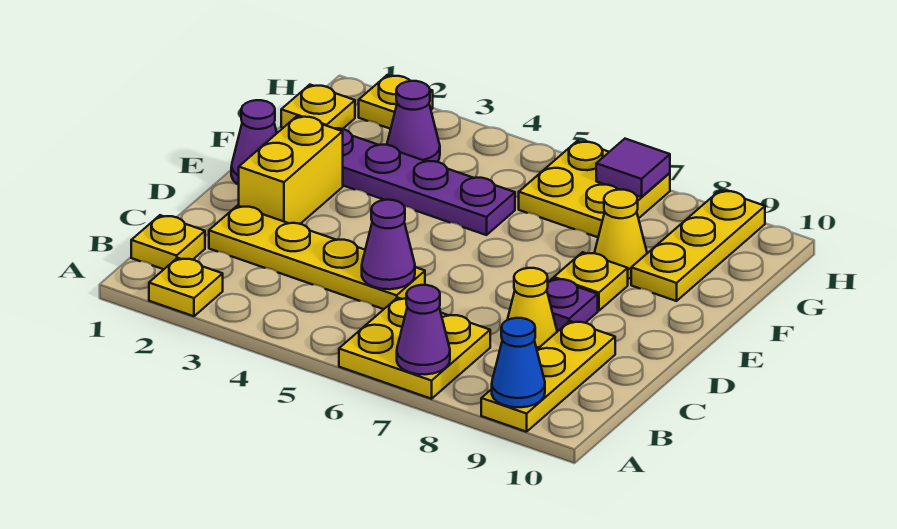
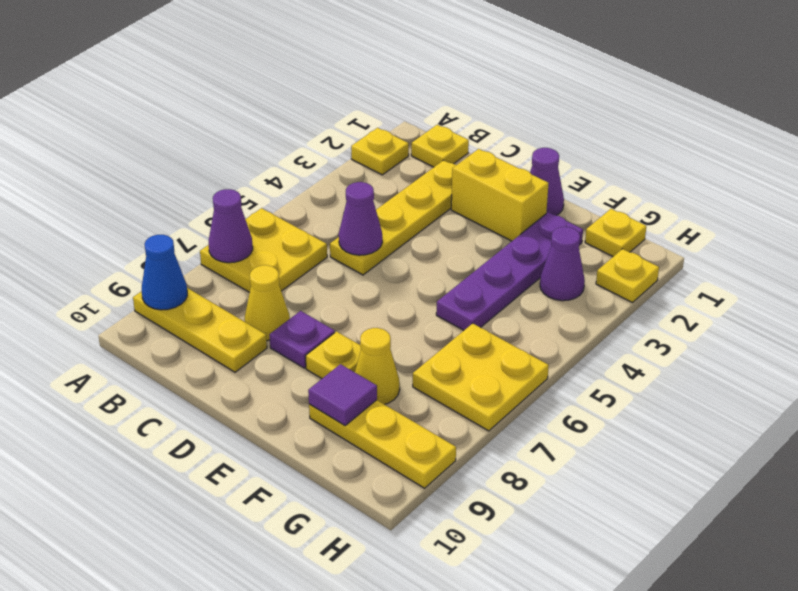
purple tile H7 level 2 -> purple tile F9 level 2

